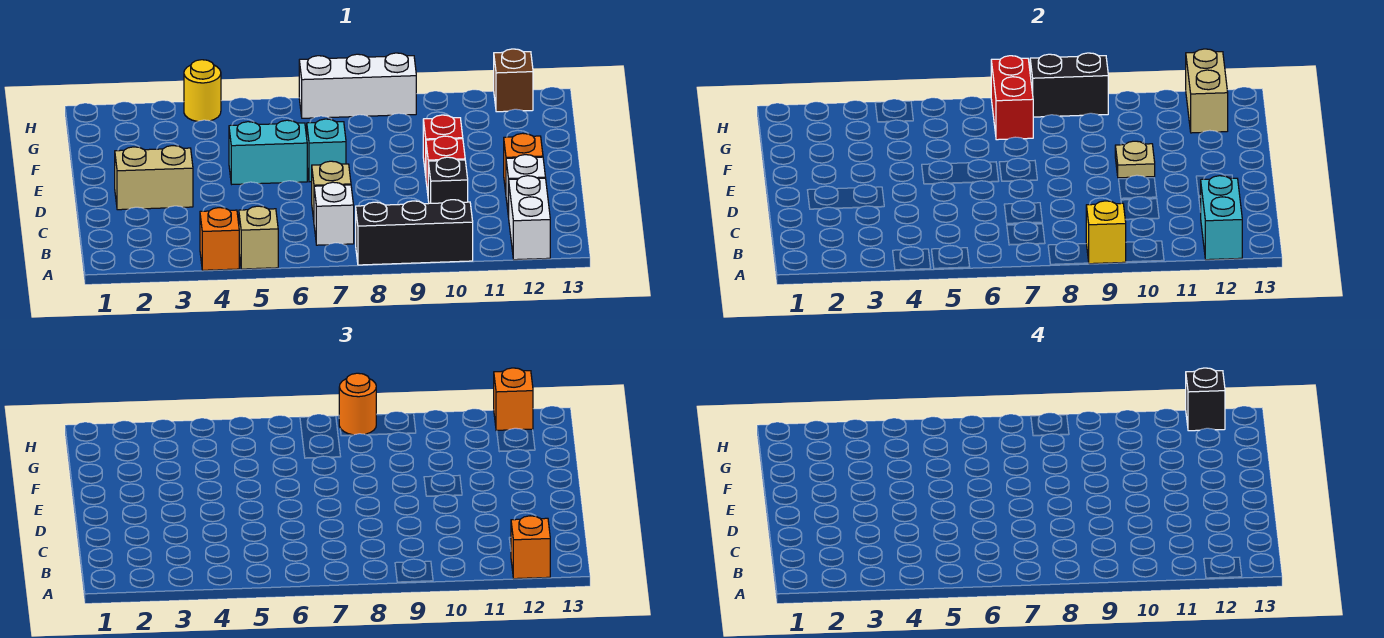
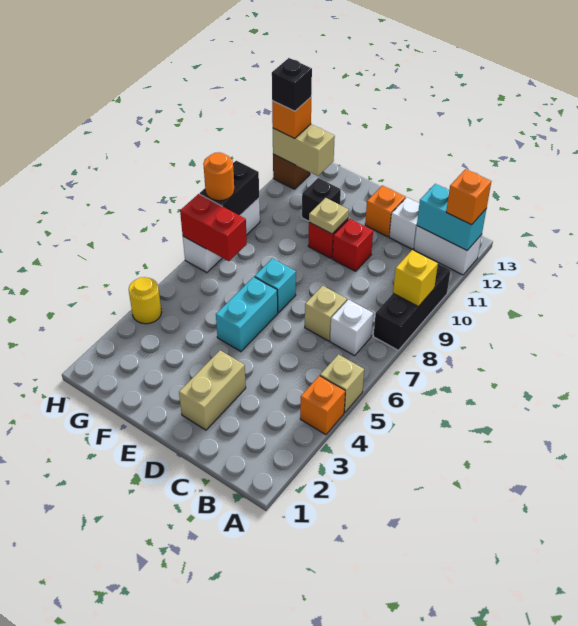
black brick C10 level 1 -> black brick F11 level 1

